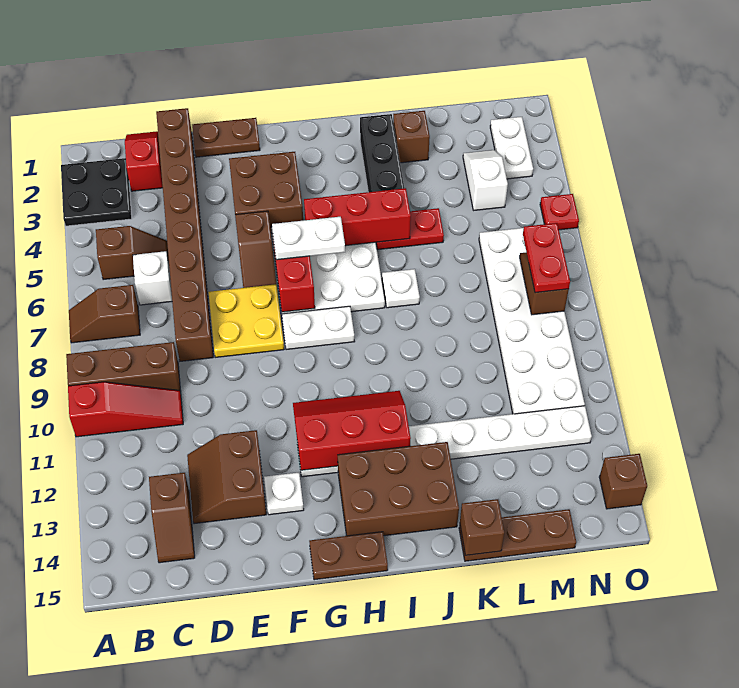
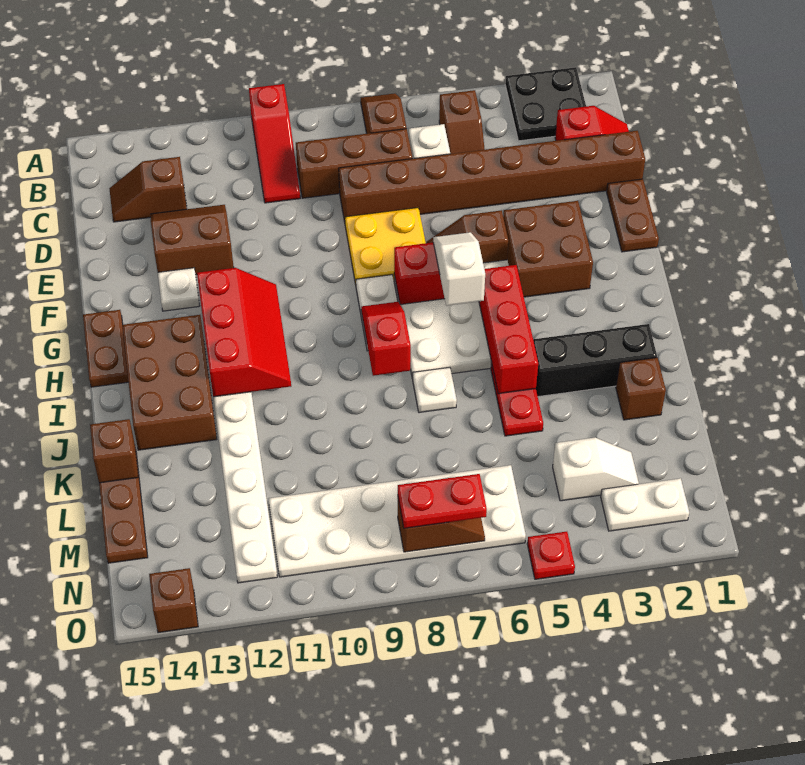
brown brick A9:C9 level 1 -> brown brick C7:C9 level 1
white plate G6:H6 level 3 -> white slope G6:H6 level 3 top H
none -> red slope H8:I8 level 2 top I

